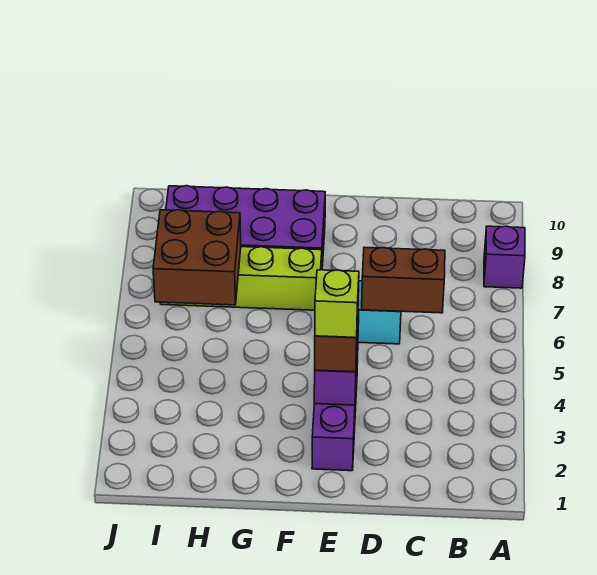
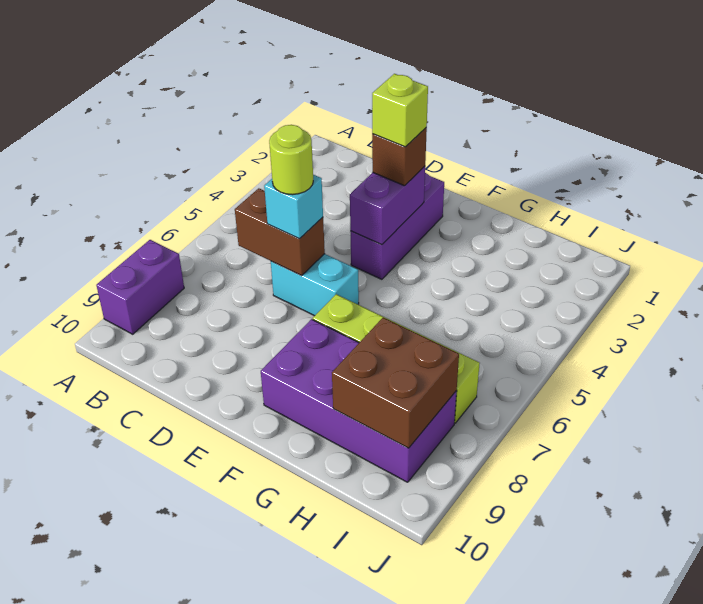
purple brick A8 level 1 -> purple brick A8:A9 level 1
none -> cyan brick D6 level 3
none -> lime round brick D6 level 4
brown brick H6:I7 level 2 -> brown brick H8:I9 level 2

